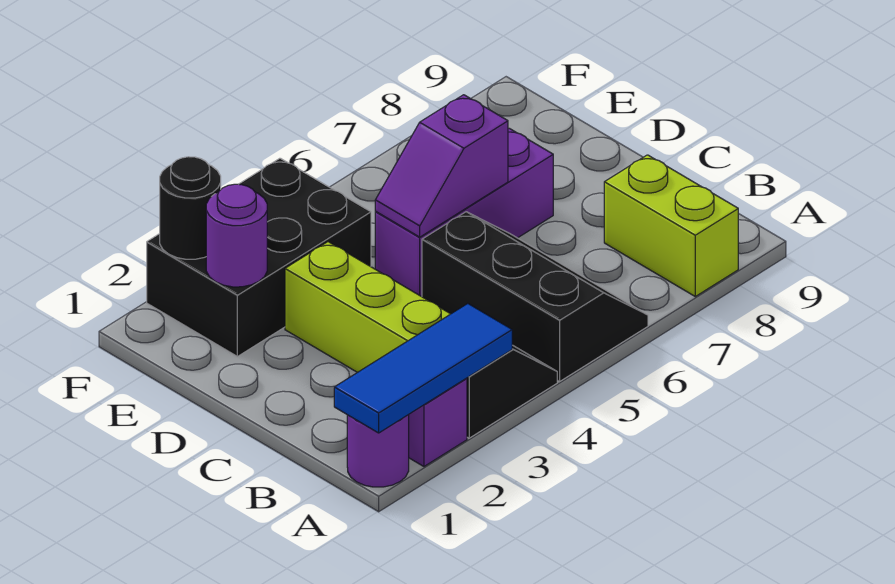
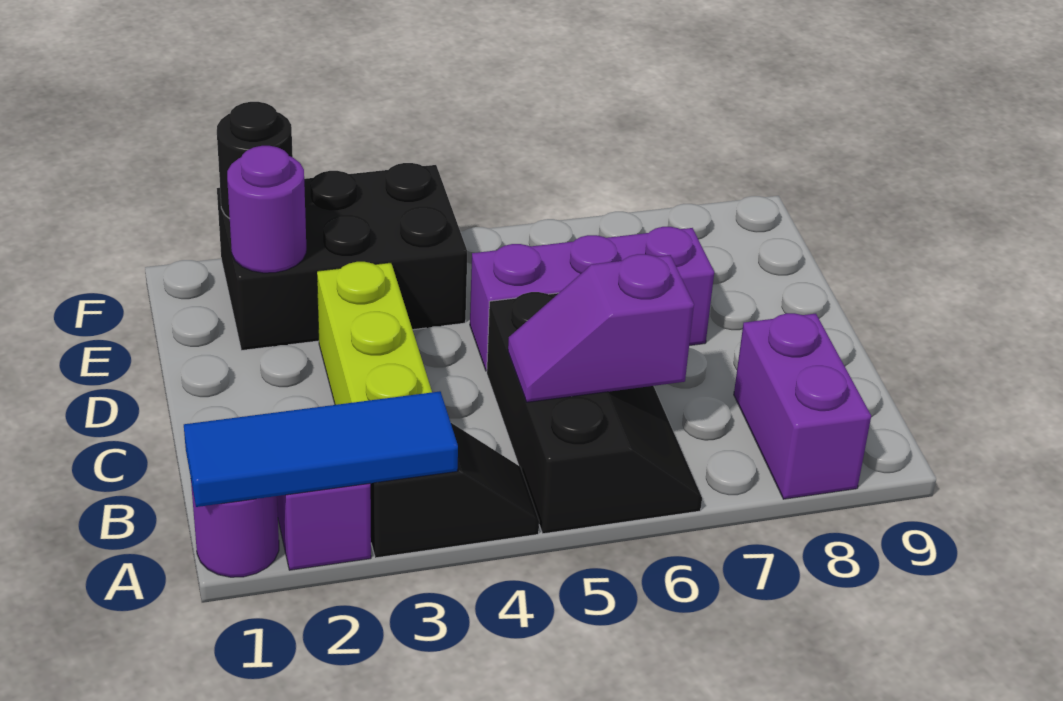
lime brick A8:B8 level 1 -> purple brick A8:B8 level 1
purple slope D5:D6 level 2 top 6 -> purple slope B5:B6 level 2 top 6

